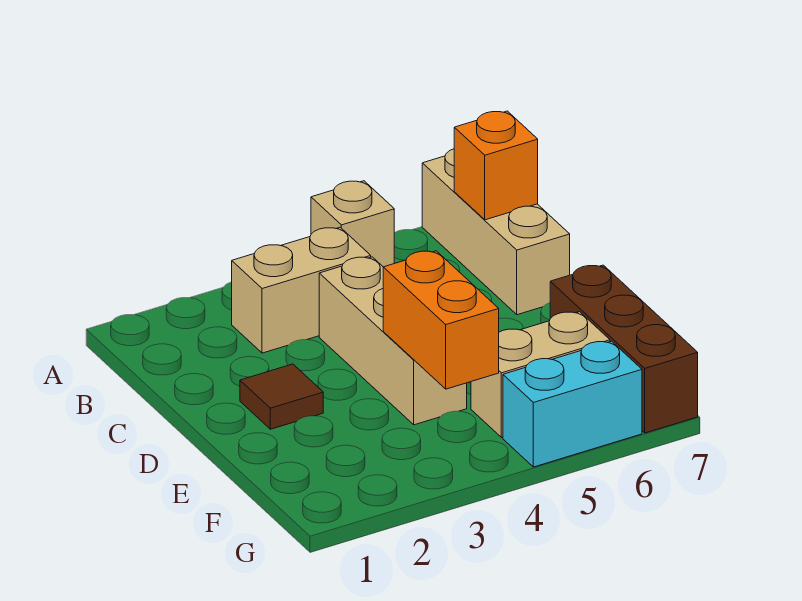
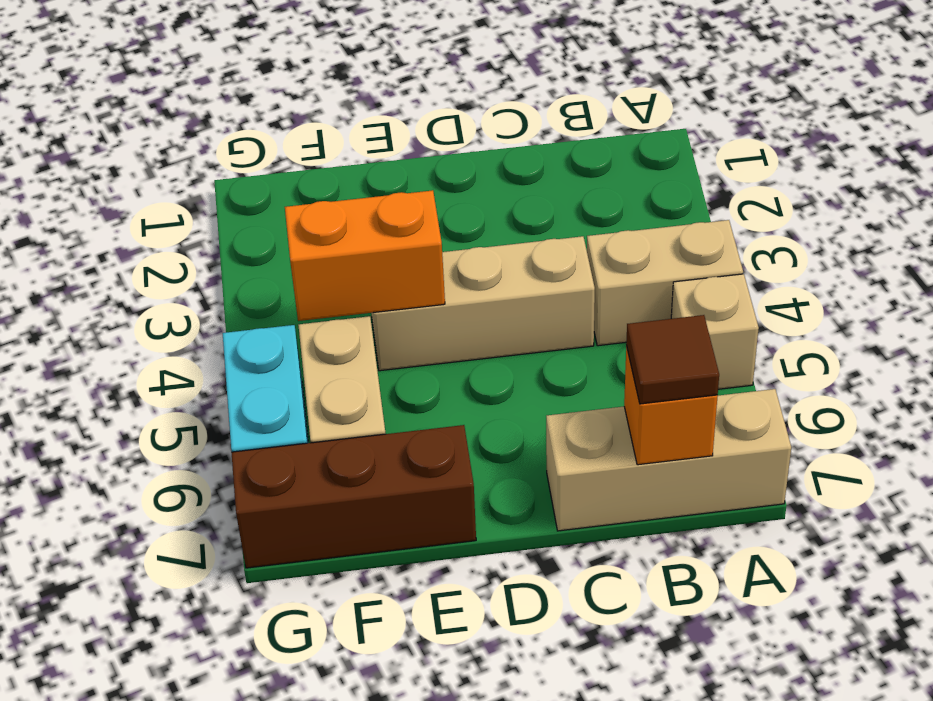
tan brick B3:B4 level 1 -> tan brick A4:B4 level 1
brown tile D2 level 1 -> brown tile B7 level 3

